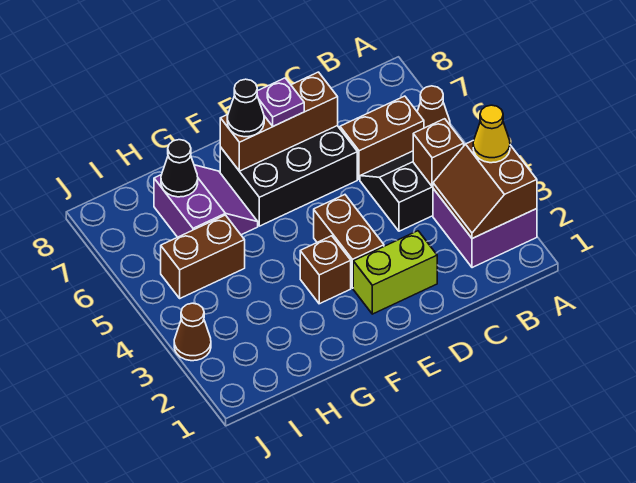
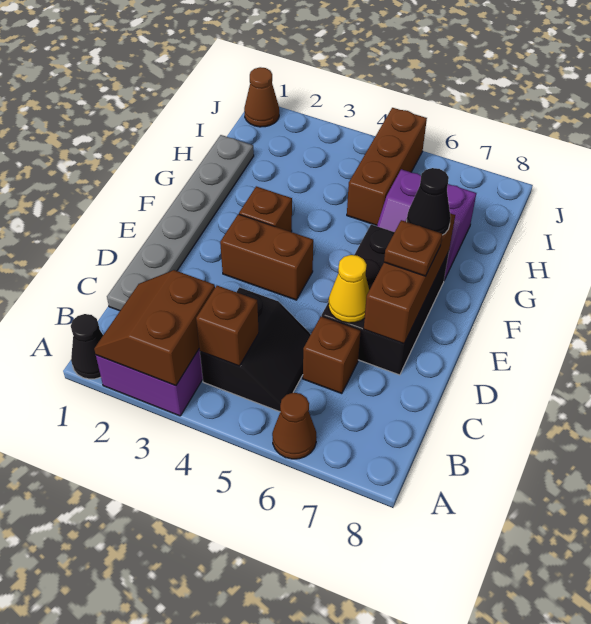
brown slope A2:B3 level 2 top A -> brown slope A2:B3 level 2 top 3
yellow cone A3 level 3 -> yellow cone D6 level 2
brown brick B6:C6 level 1 -> brown brick C6 level 1
none -> grey plate C1:H1 level 1
lime brick D2:E2 level 1 -> none
purple plate E7 level 3 -> brown plate E7 level 3
brown brick H5:I5 level 1 -> brown brick H5:J5 level 1
black cone H7 level 2 -> black cone A1 level 1
brown cone J3 level 1 -> brown cone J1 level 1

